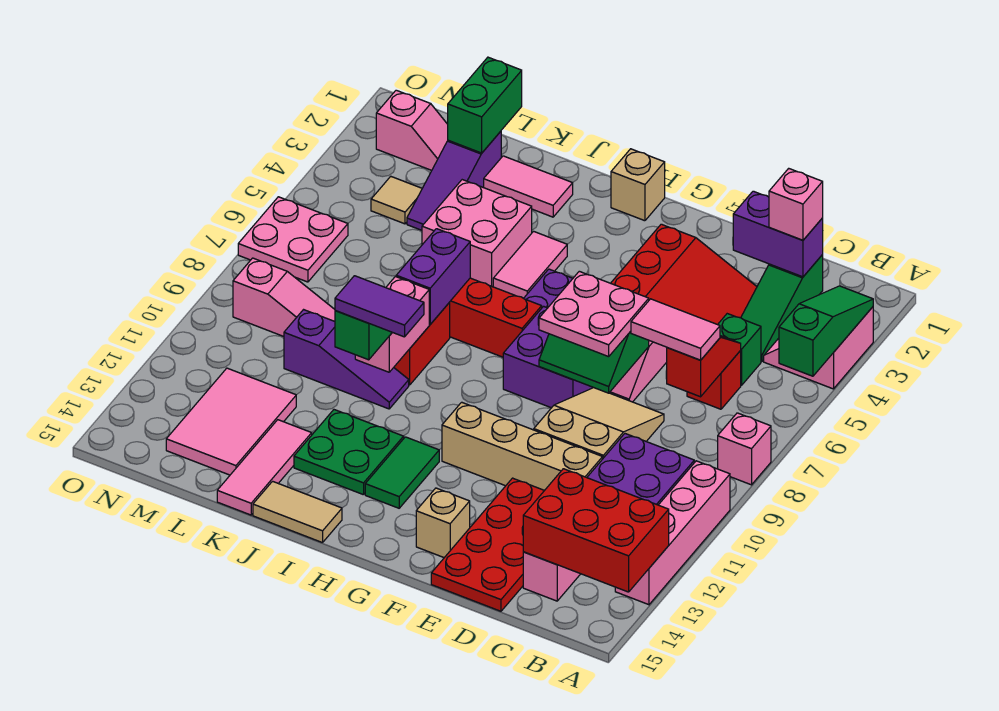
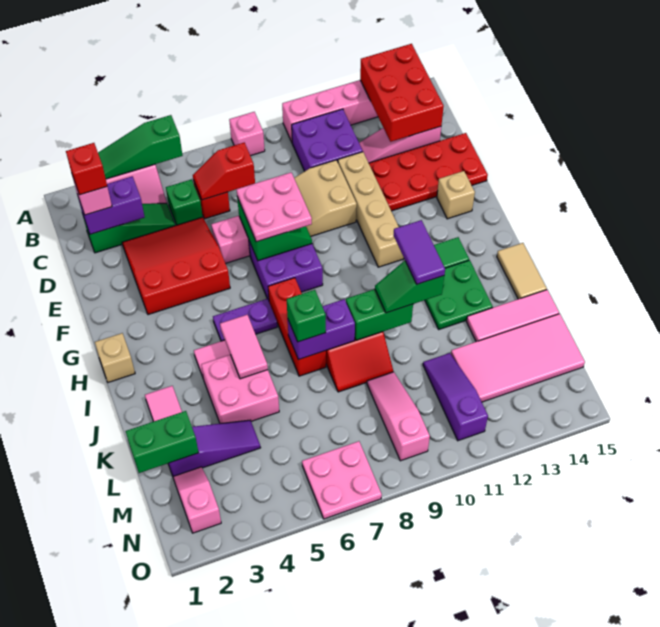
purple brick C2:D2 level 2 -> purple brick C2:C3 level 2
none -> red brick C2 level 4
pink tile C7:D7 level 3 -> pink tile I5:J5 level 2
none -> green brick J7 level 3
pink brick J9:J10 level 2 -> green brick J9:J10 level 2
purple slope J10:L10 level 1 top L -> purple slope L11:N11 level 1 top N
pink tile L12:M14 level 1 -> pink tile L12:M15 level 1
tan tile M4 level 1 -> none

